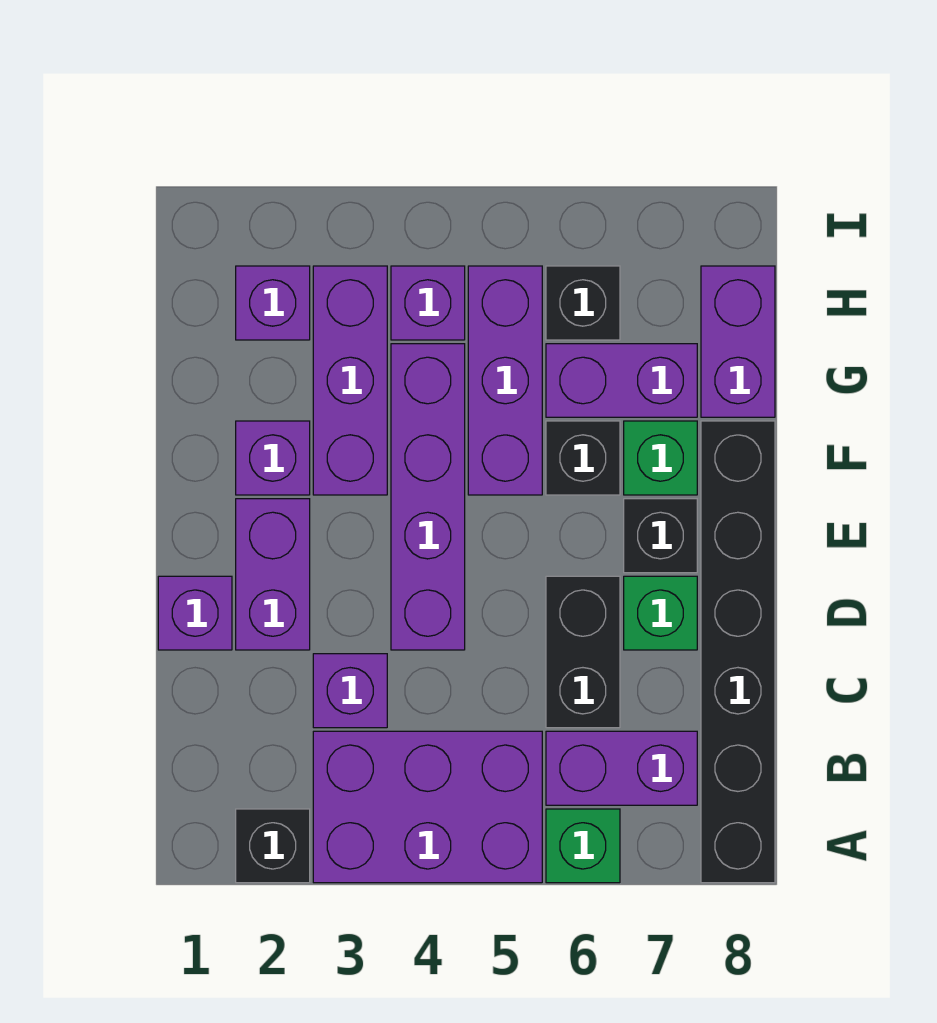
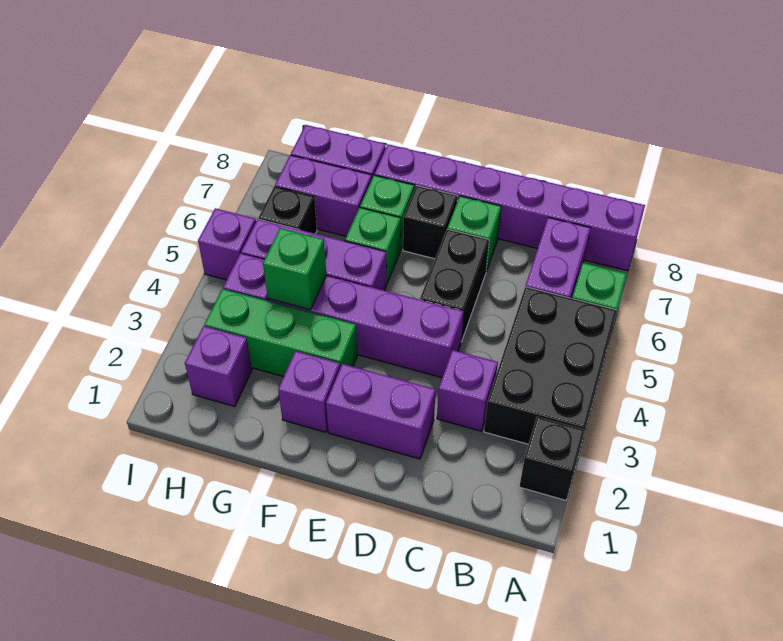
purple brick A3:B5 level 1 -> black brick A3:B5 level 1
black brick A8:F8 level 1 -> purple brick A8:F8 level 1
black brick C6:D6 level 1 -> black brick D5:D6 level 1
purple brick D1 level 1 -> purple brick I5 level 1
purple brick F3:H3 level 1 -> green brick F3:H3 level 1
black brick F6 level 1 -> green brick F6 level 1
none -> green brick G4 level 2
purple brick G6:G7 level 1 -> purple brick G7:H7 level 1

